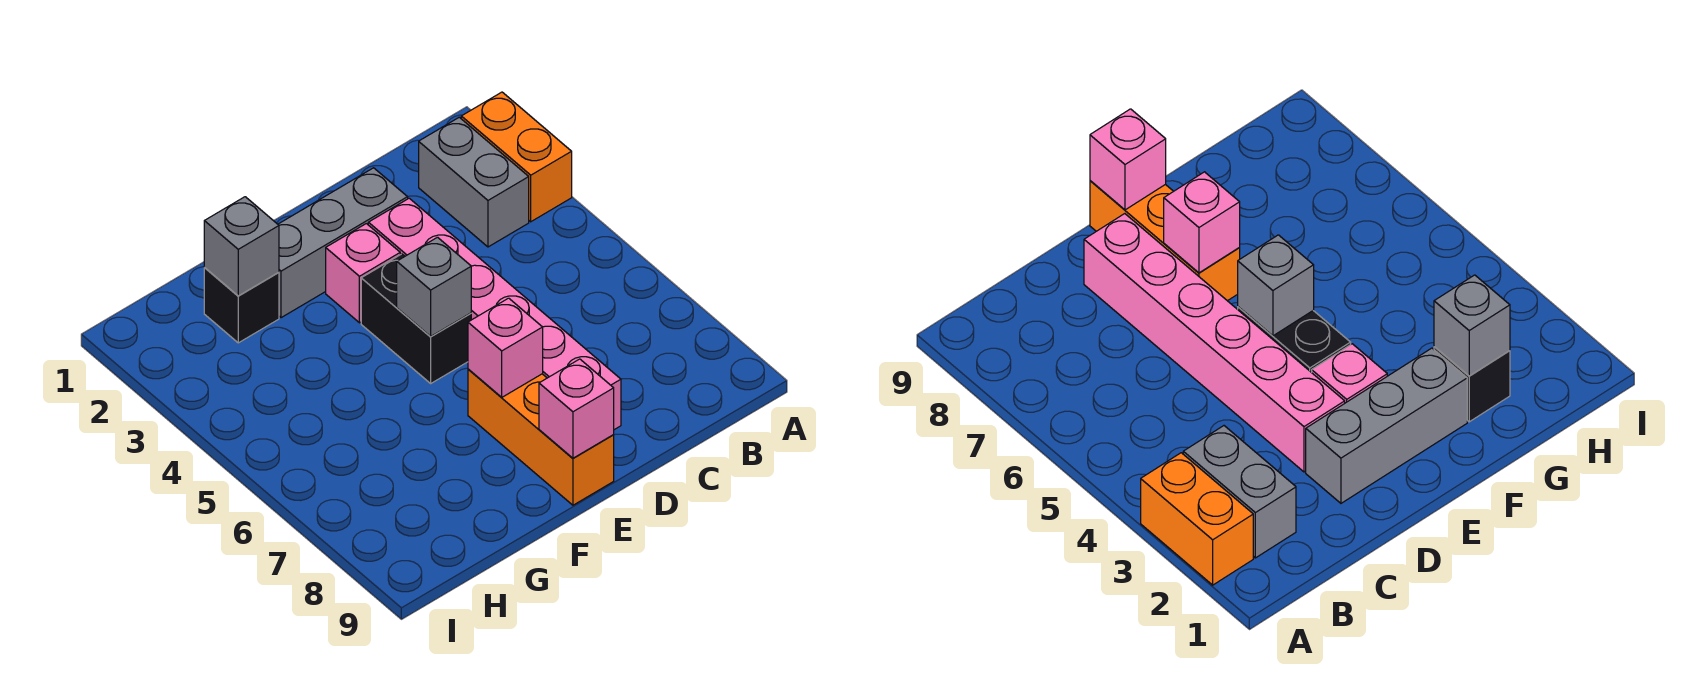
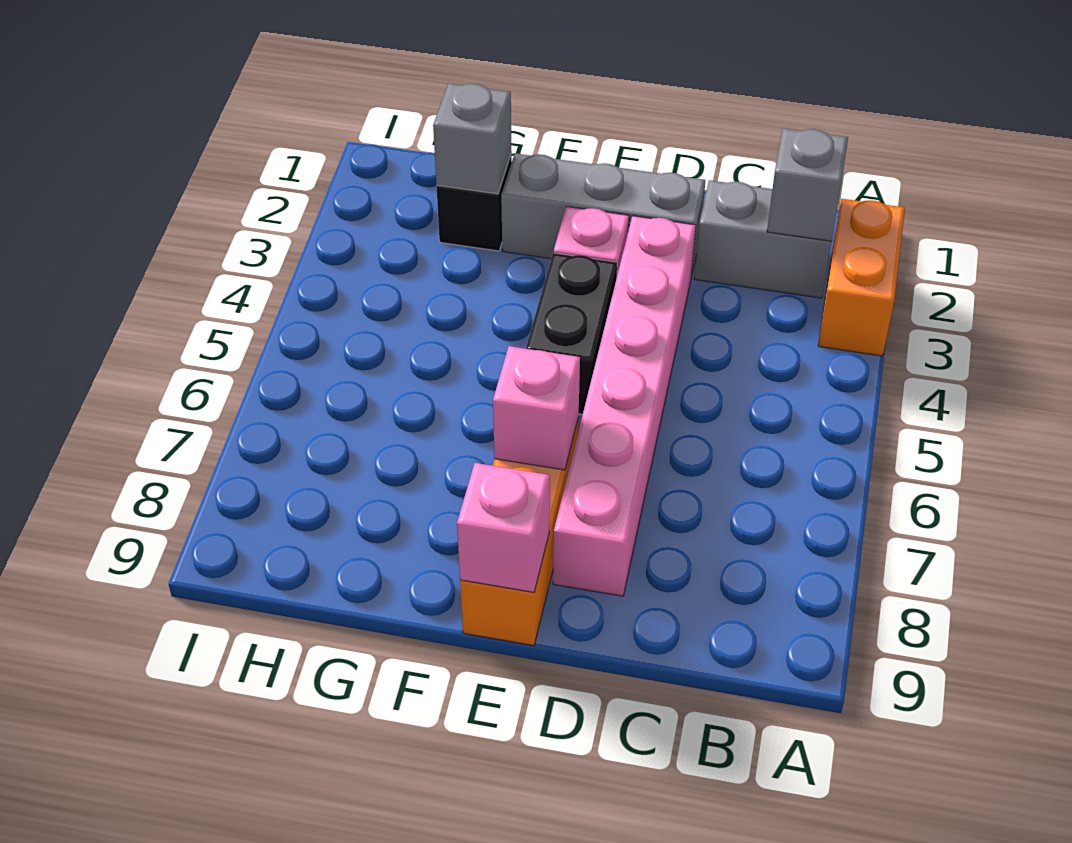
grey brick B2:B3 level 1 -> grey brick B2:C2 level 1
grey brick E5 level 2 -> grey brick B2 level 2

